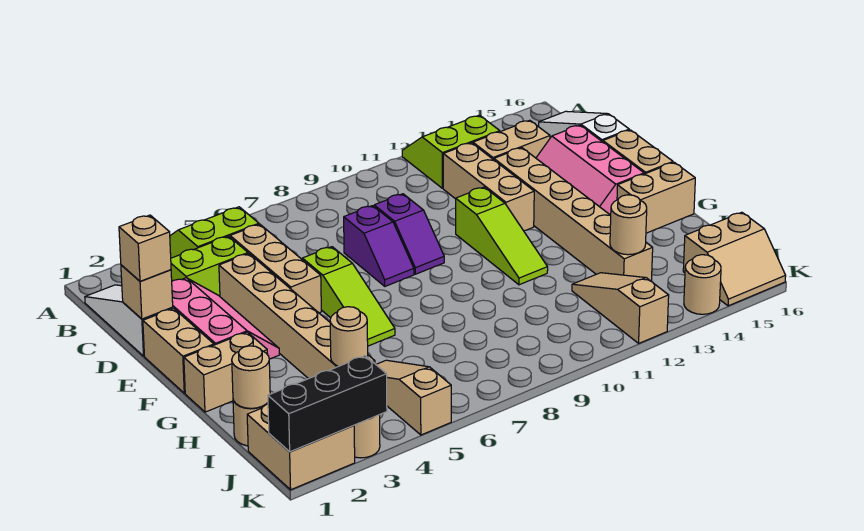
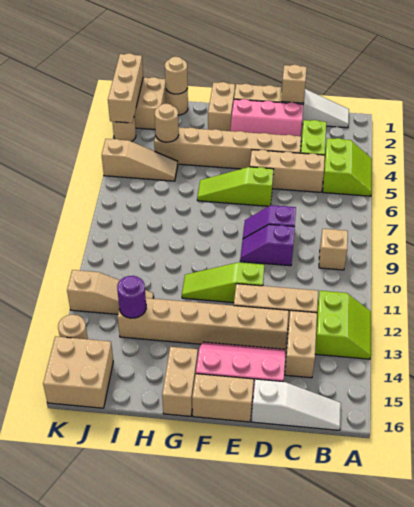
tan brick D1 level 3 -> tan brick B9 level 1
tan round brick I13 level 2 -> purple round brick I13 level 2
tan slope J15:K16 level 1 top J -> tan brick J15:K16 level 1
black brick K1:K3 level 2 -> tan brick K1:K3 level 2

